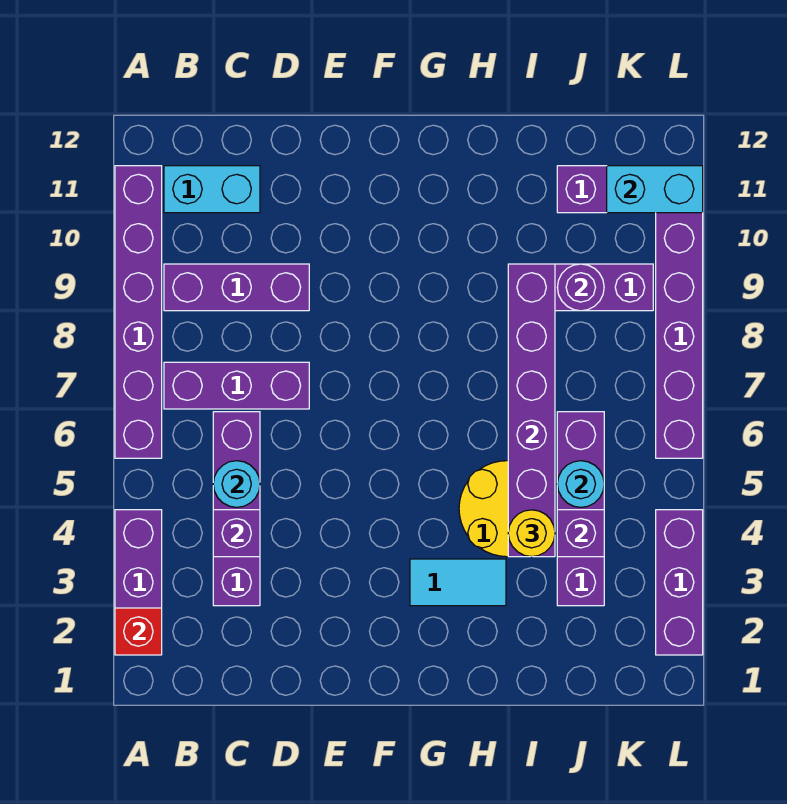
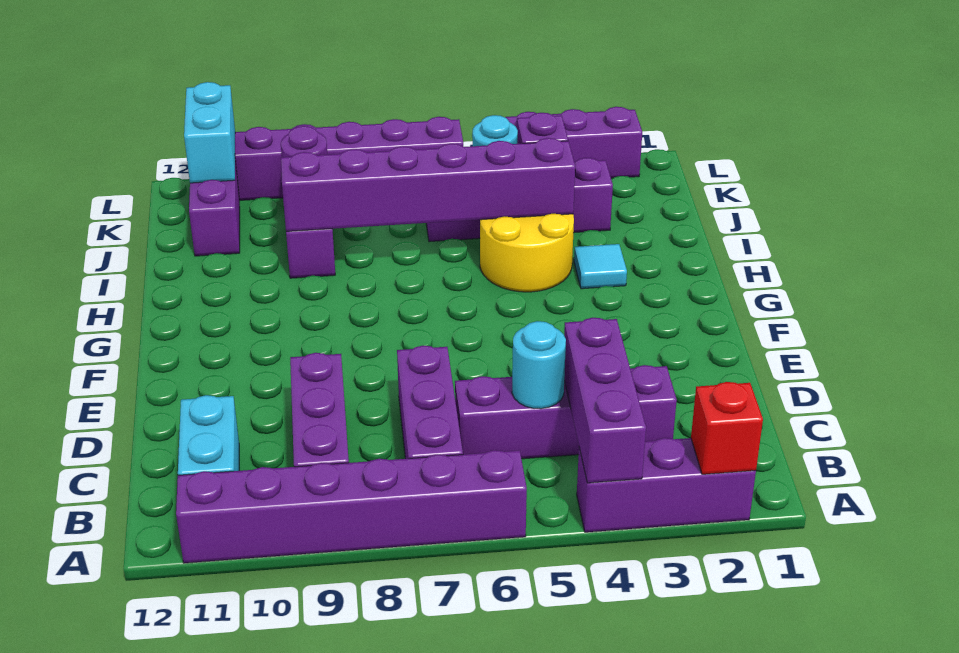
purple brick C4 level 2 -> purple brick A4:C4 level 2
cyan tile G3:H3 level 1 -> cyan tile H3 level 1
yellow round brick I4 level 3 -> none

